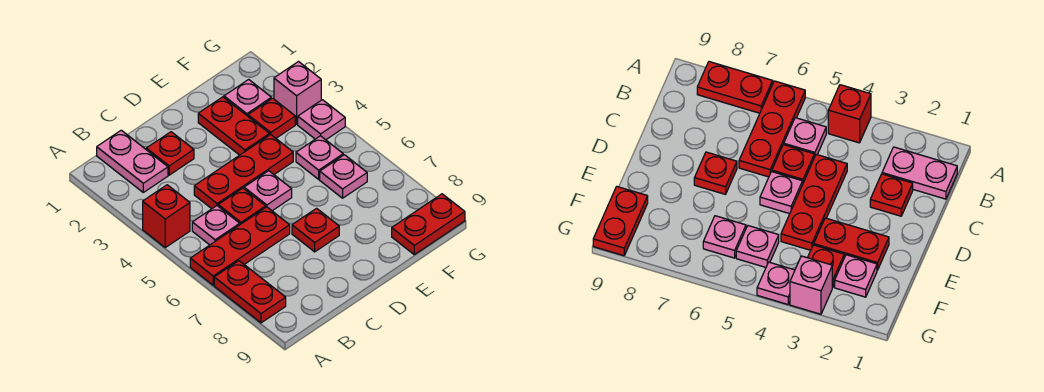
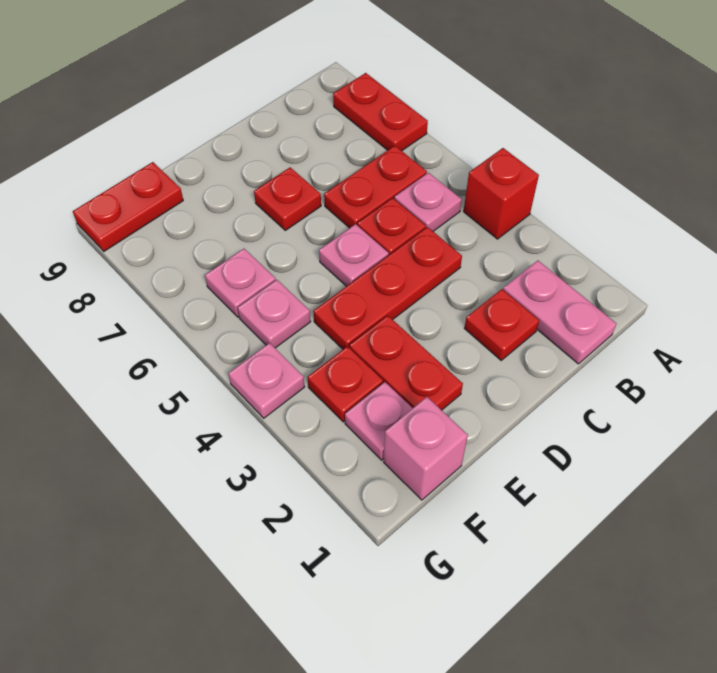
red plate A6:C6 level 1 -> red plate B6:C6 level 1
pink brick G3 level 1 -> pink brick F1 level 1

